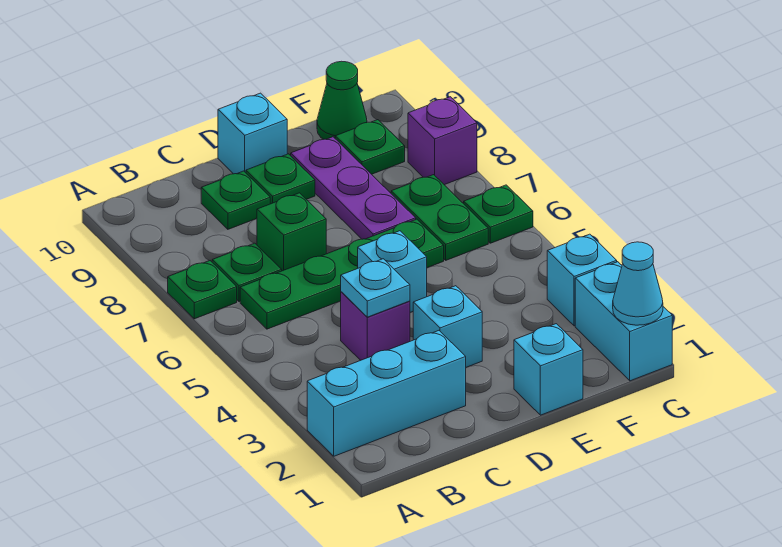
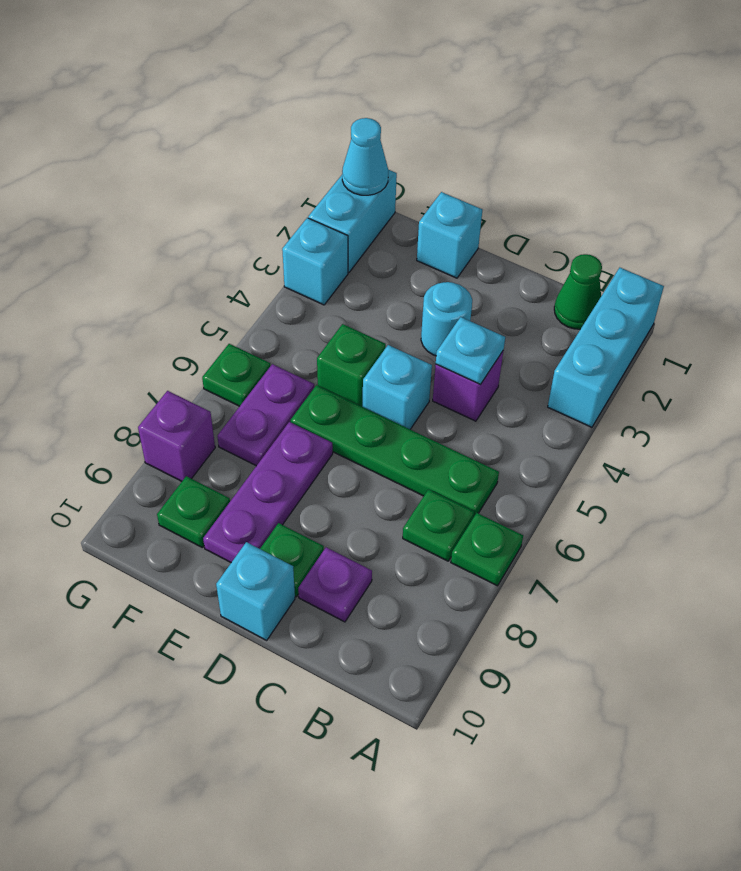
cyan brick A2:C2 level 1 -> cyan brick A1:A3 level 1
green brick C7 level 1 -> green brick E5 level 1
green plate C9 level 1 -> purple plate C9 level 1
cyan brick D3 level 1 -> cyan round brick D3 level 1
green plate F6:F7 level 1 -> purple plate F6:F7 level 1
green cone F10 level 1 -> green cone B1 level 1

